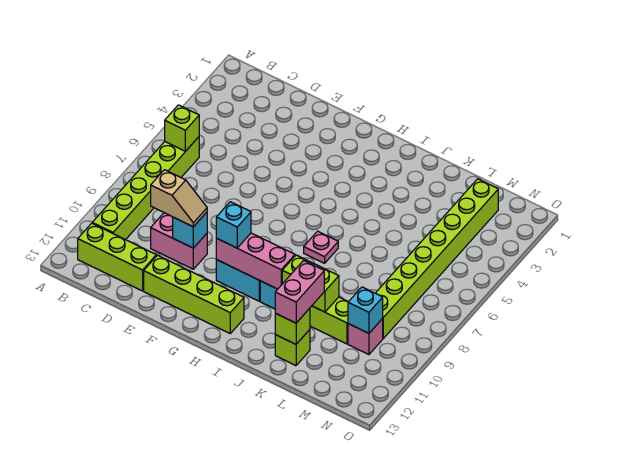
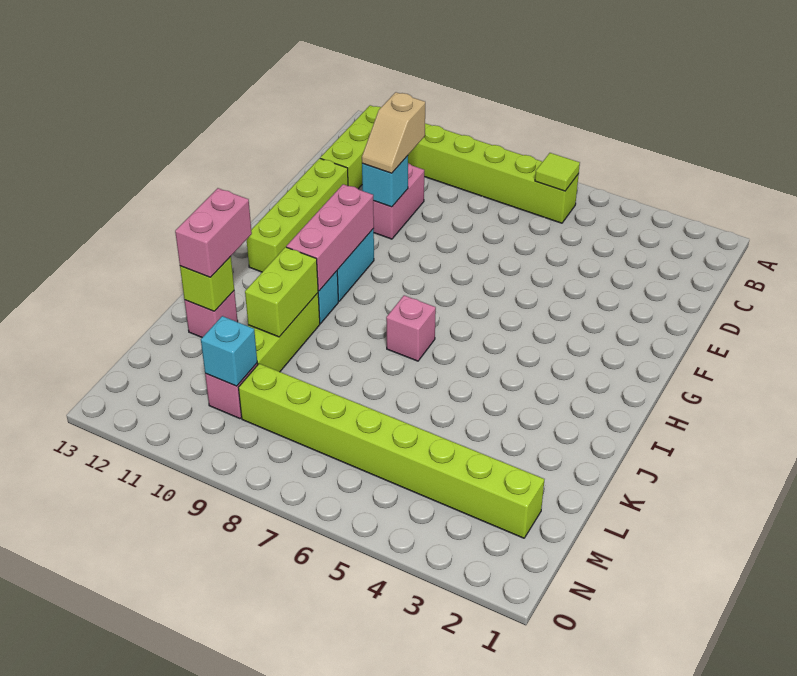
lime brick B6 level 2 -> lime tile B6 level 2
cyan brick G10 level 3 -> none
pink plate I7 level 1 -> pink brick I7 level 1
pink brick K11:K12 level 3 -> pink brick J12:K12 level 3
lime brick K12 level 1 -> pink brick K12 level 1

